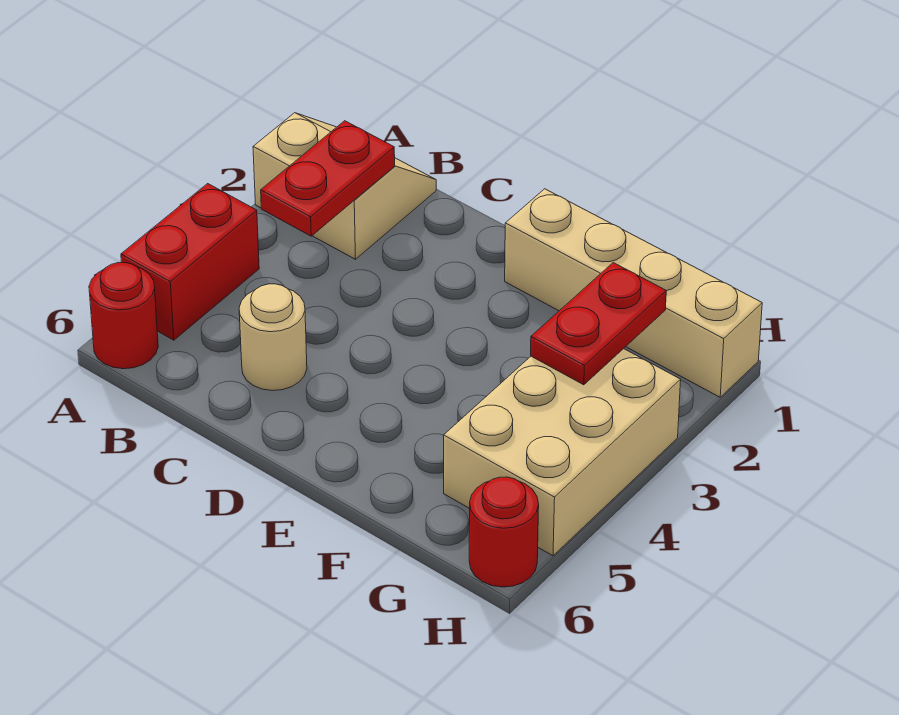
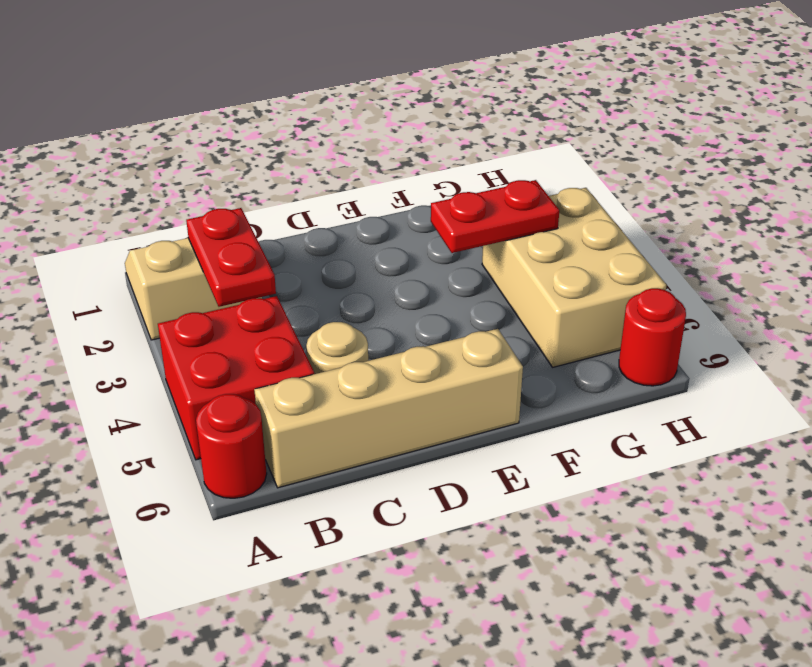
red brick A4:A5 level 1 -> red brick A4:B5 level 1
tan brick E1:H1 level 1 -> tan brick B6:E6 level 1
red plate G2:G3 level 2 -> red plate F3:G3 level 2

